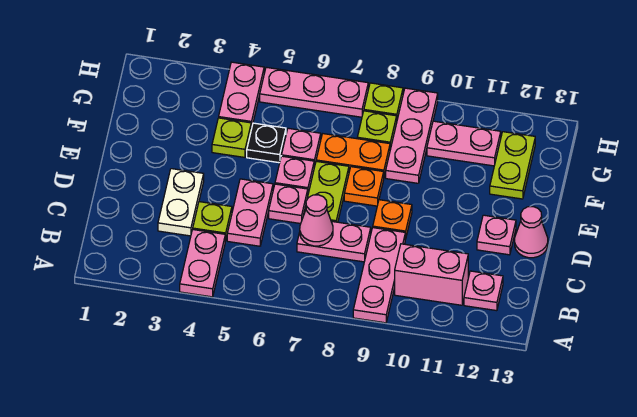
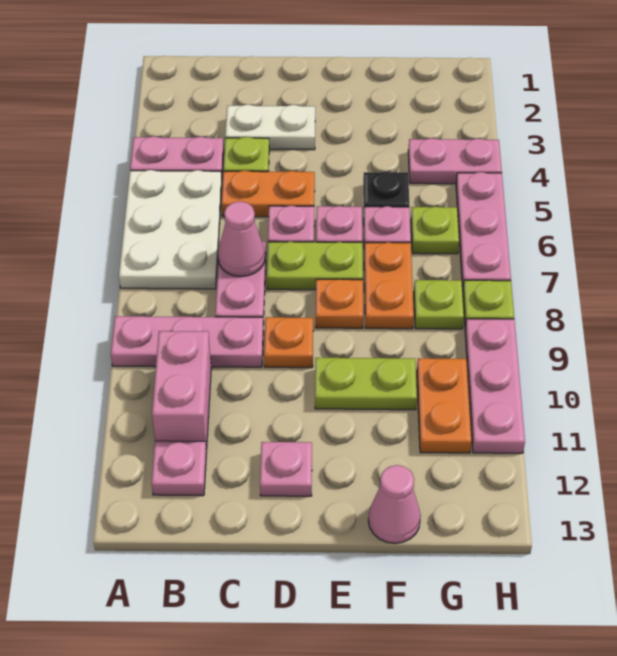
none -> white plate A5:B7 level 1
pink plate C5:D5 level 1 -> orange plate C5:D5 level 1
pink cone D13 level 1 -> pink cone F13 level 1
lime plate F4 level 1 -> lime plate G6 level 1
pink plate F9:H9 level 1 -> pink plate H9:H11 level 1
lime plate F12:G12 level 1 -> lime plate E10:F10 level 1
pink plate G10:G11 level 1 -> orange plate G10:G11 level 1

